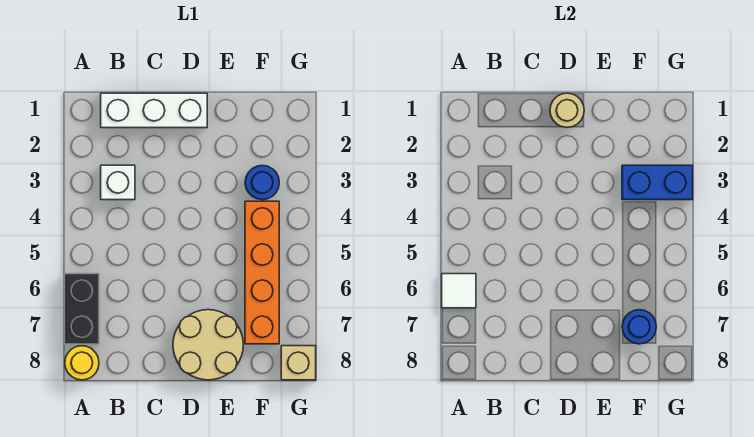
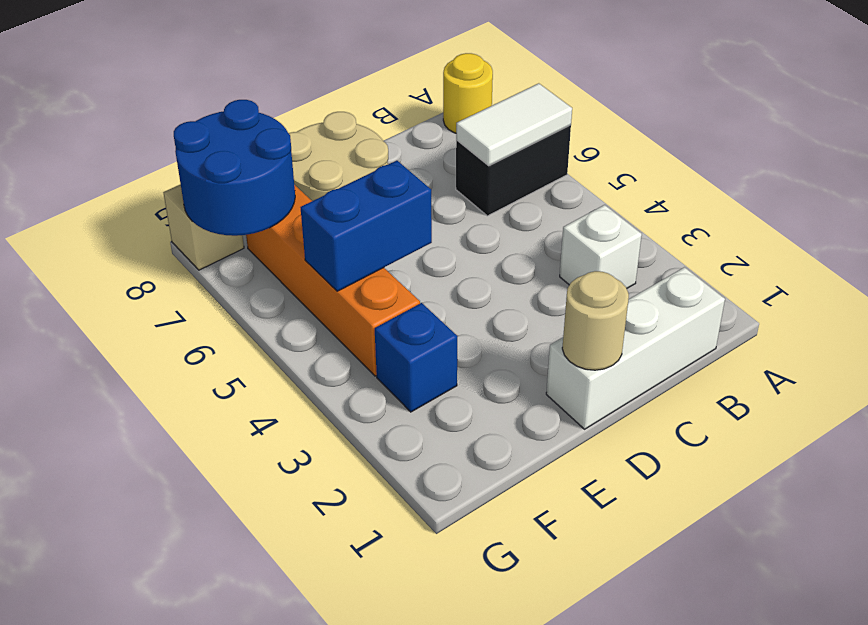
black brick A6:A7 level 1 -> black brick A6:B6 level 1
white tile A6 level 2 -> white tile A6:B6 level 2
blue round brick F3 level 1 -> blue brick F3 level 1
blue brick F3:G3 level 2 -> blue brick E5:F5 level 2
blue round brick F7 level 2 -> blue round brick F7:G8 level 2

